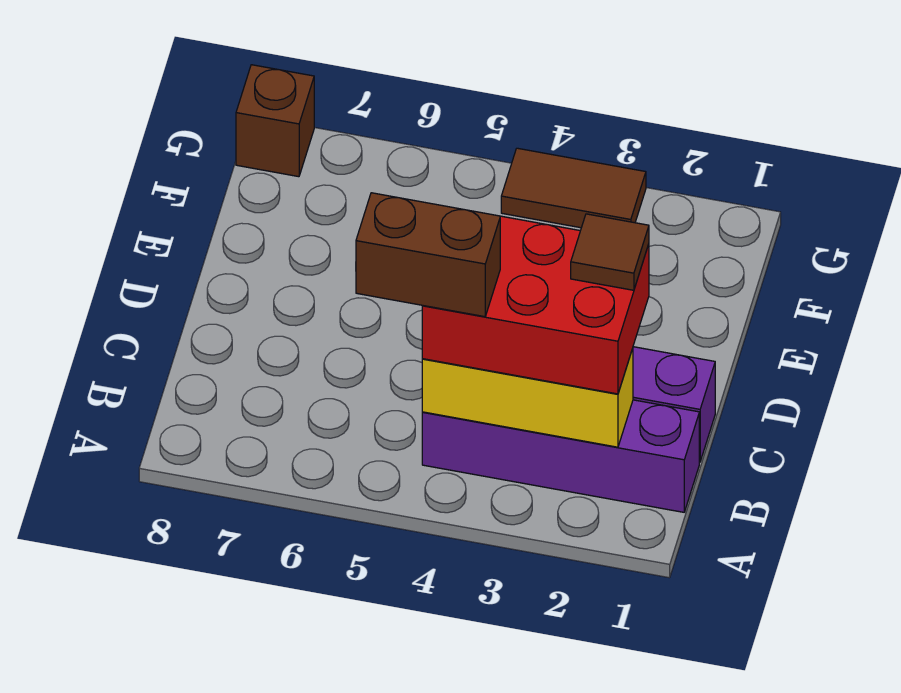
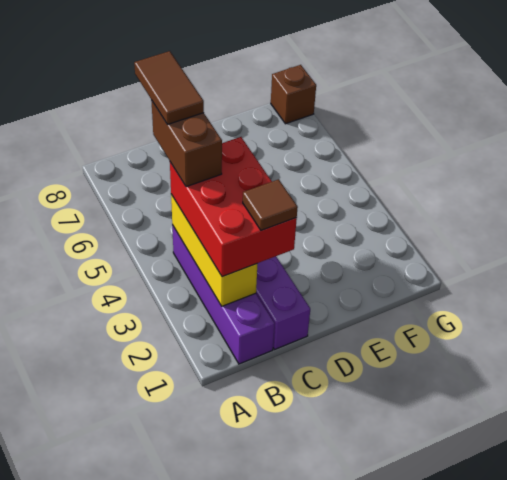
brown tile G3:G4 level 1 -> brown tile B5:B6 level 5

